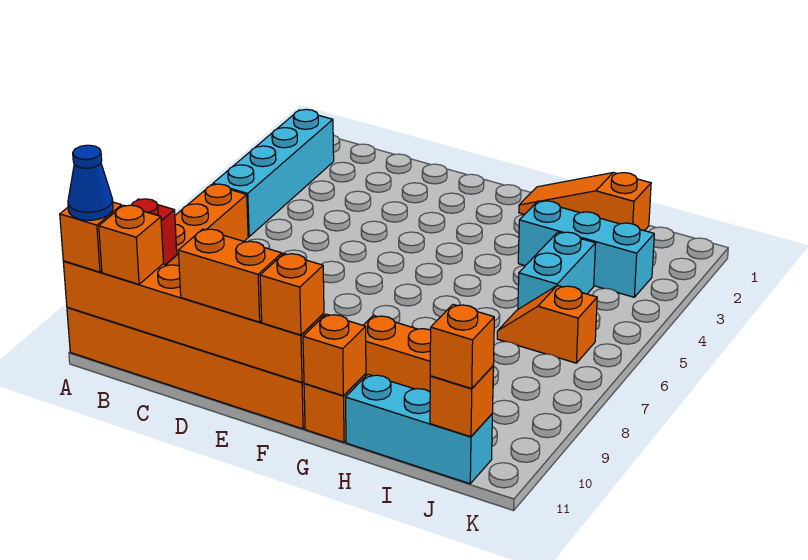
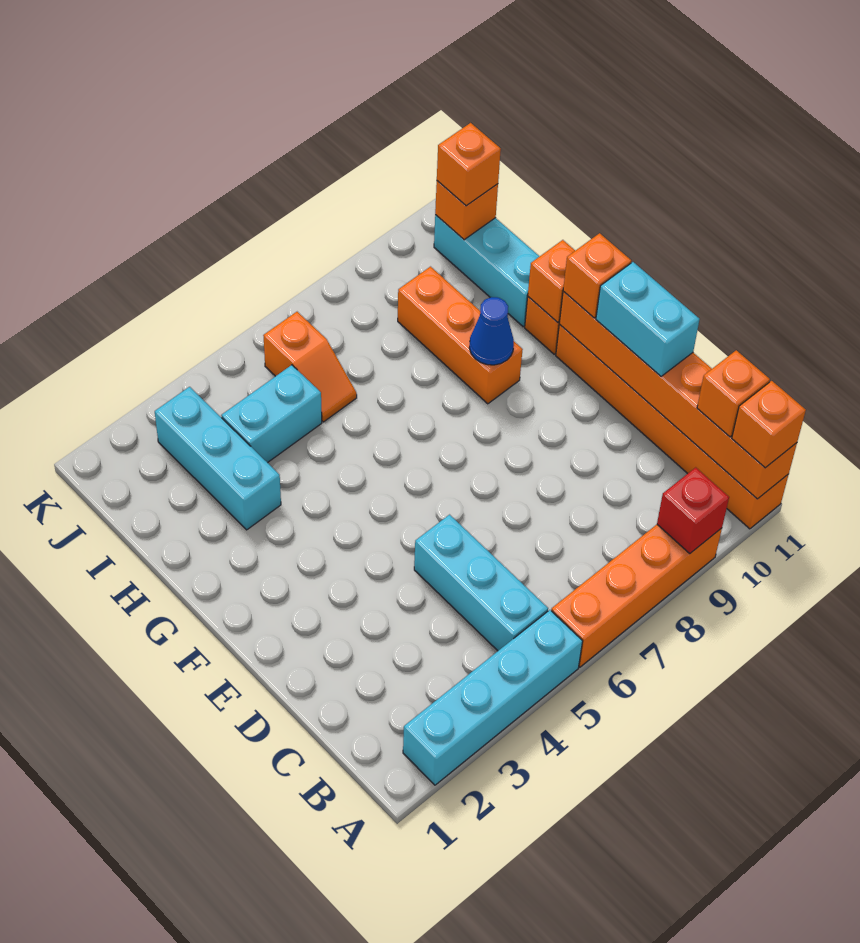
blue cone A11 level 4 -> blue cone G9 level 2
none -> cyan brick B5:D5 level 1
orange brick D11:E11 level 3 -> cyan brick D11:E11 level 3
orange slope G1:I1 level 1 top I -> none

